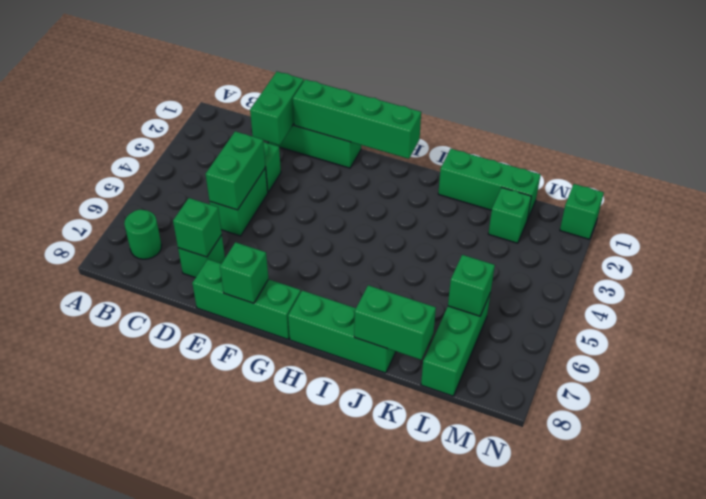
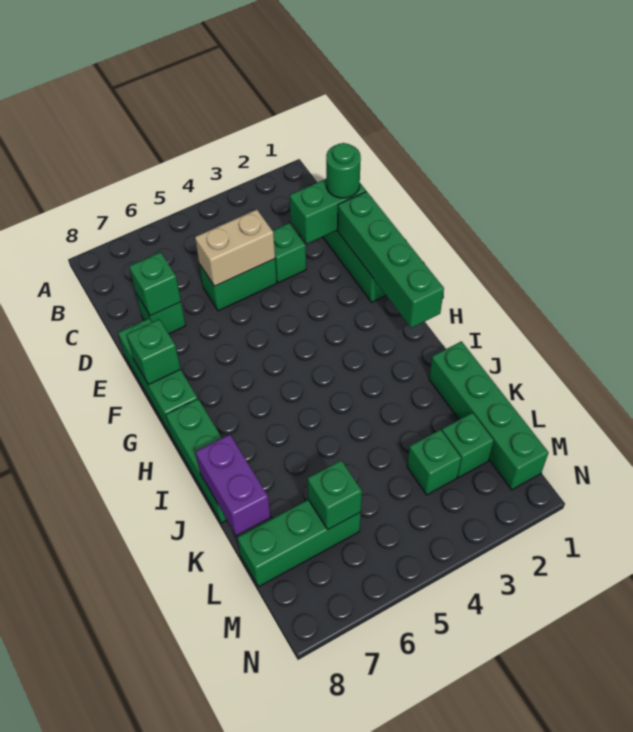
green round brick B7 level 1 -> green round brick D1 level 3
green brick D4:D5 level 2 -> tan brick D4:D5 level 2
green brick J1:L1 level 1 -> green brick J1:M1 level 1
green brick J8:K8 level 2 -> purple brick J8:K8 level 2
green brick N1 level 1 -> green brick L3 level 1

